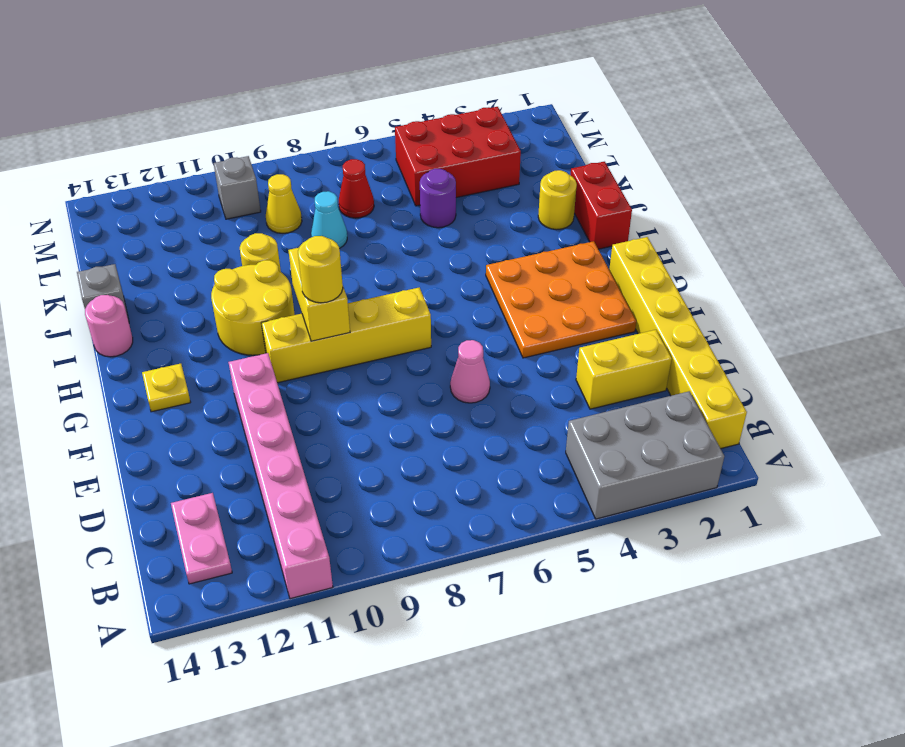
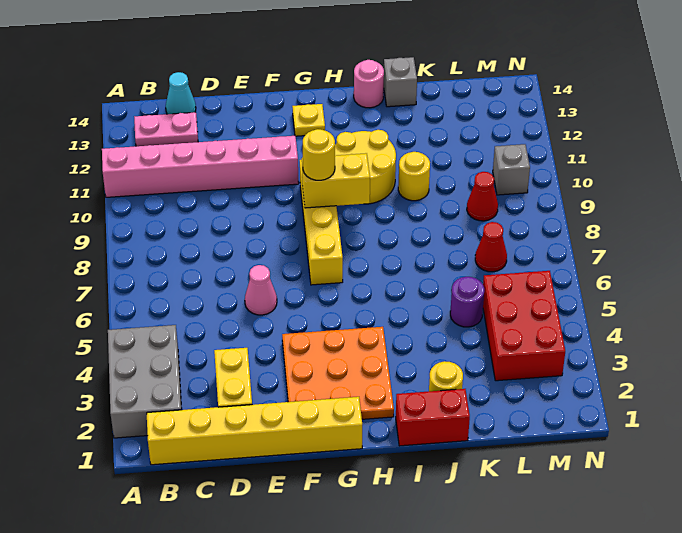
cyan cone K8 level 1 -> cyan cone C14 level 1
yellow cone L9 level 1 -> red cone L9 level 1

